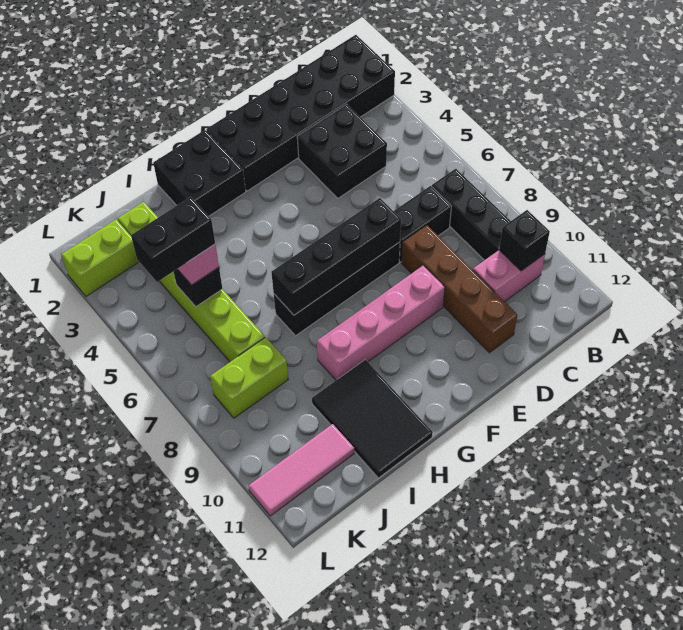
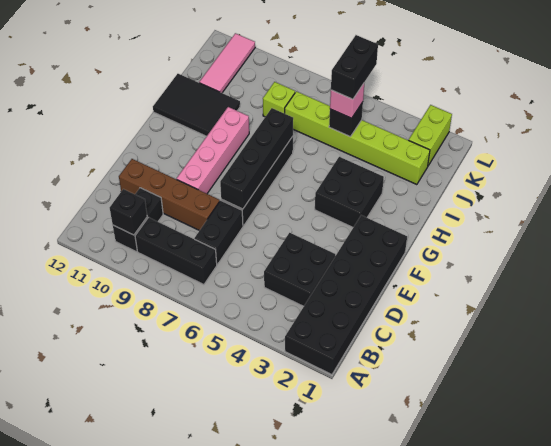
pink brick B10:C10 level 1 -> black brick B10:C10 level 1
black brick G1:H2 level 1 -> black brick G3:H4 level 1
lime brick J8:K8 level 1 -> lime brick J8 level 1

